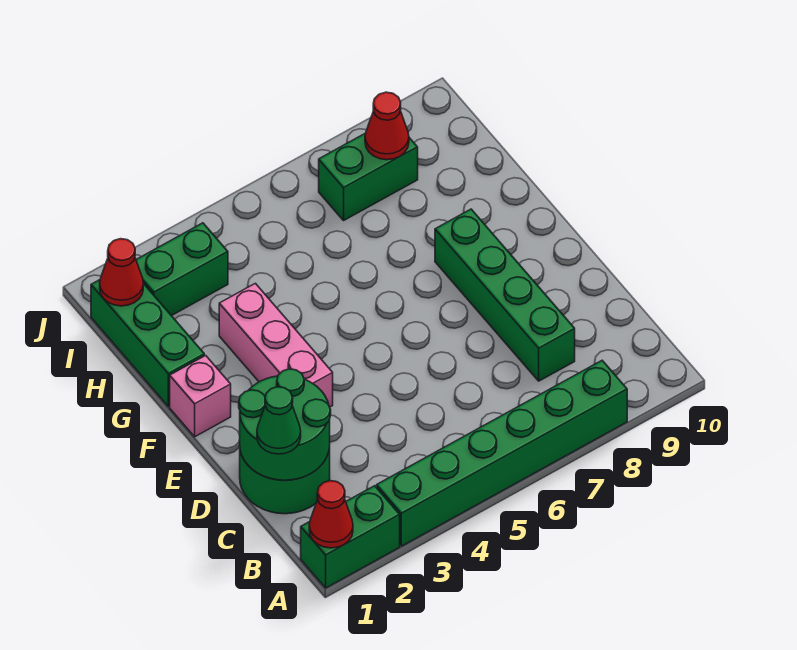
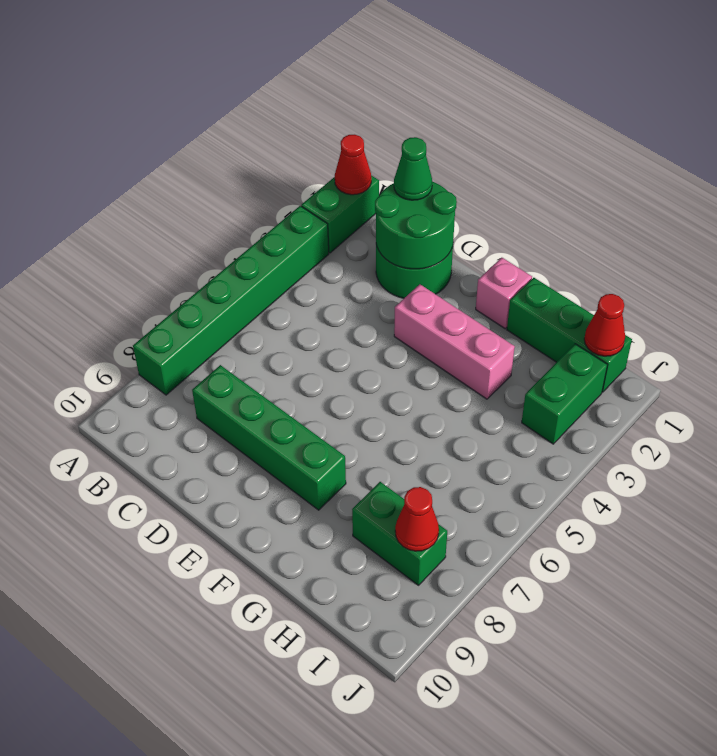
green brick I7:I8 level 1 -> green brick H8:I8 level 1

